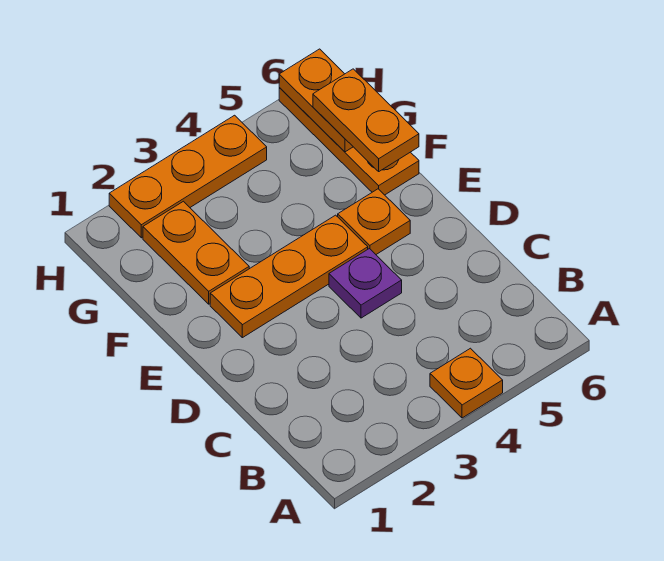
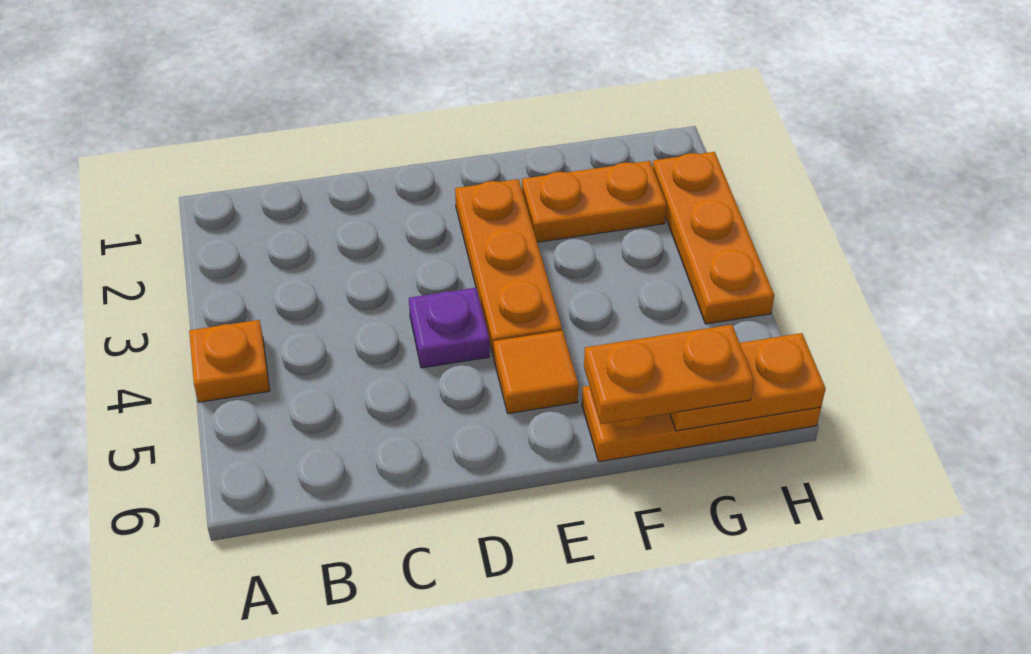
orange plate E5 level 1 -> orange tile E5 level 1

